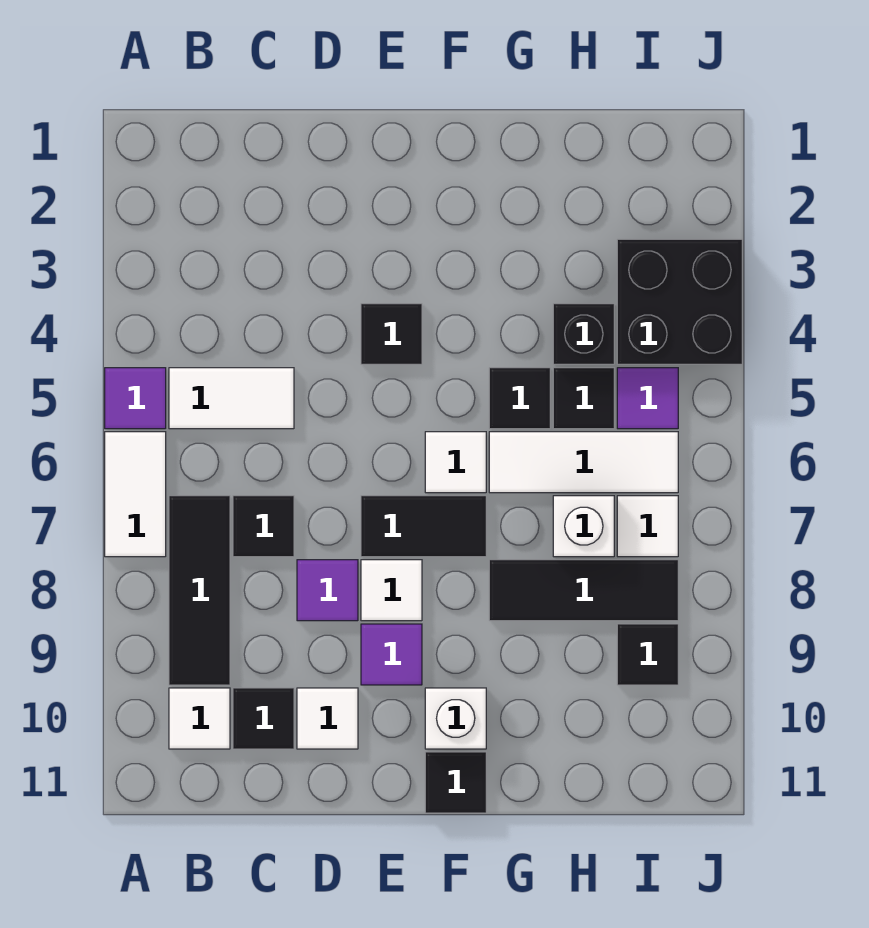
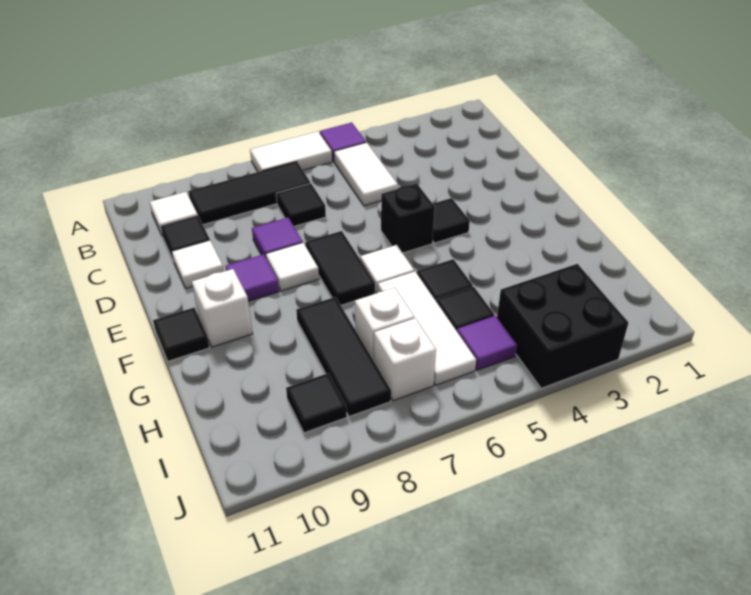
black brick H4 level 1 -> black brick E5 level 1
white tile I7 level 1 -> white brick I7 level 1

